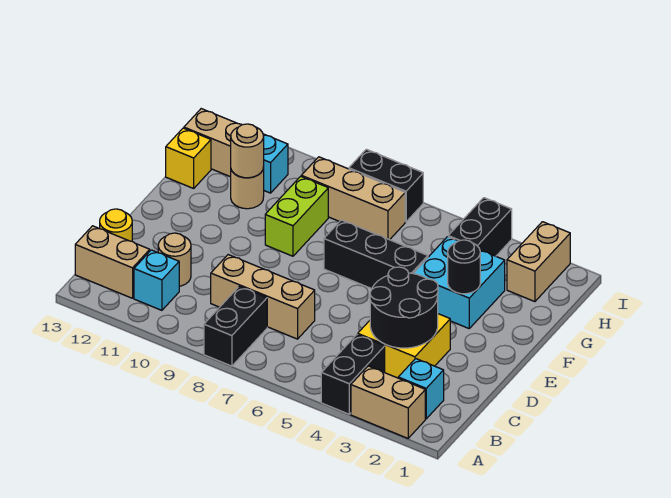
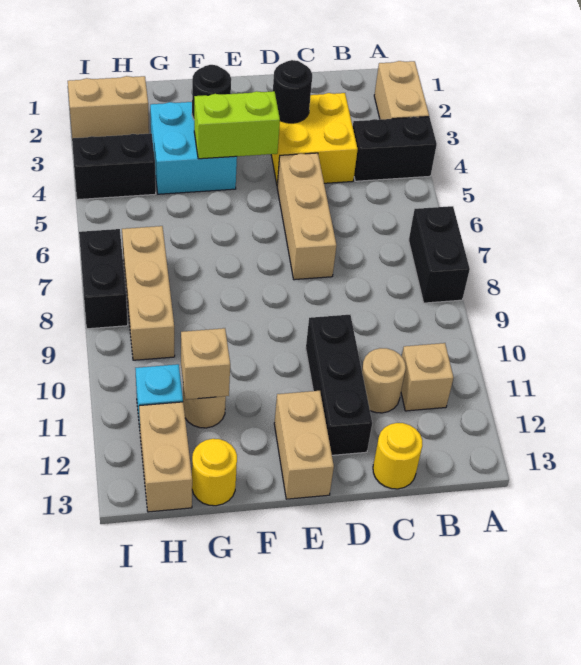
black brick A8:B8 level 1 -> black brick A7:A8 level 1
cyan brick B2 level 1 -> none
cyan brick B11 level 1 -> tan brick B11 level 1
tan brick B12:B13 level 1 -> tan brick E12:E13 level 1
black round brick C3:D4 level 2 -> black round brick D3 level 2
tan brick C7:C9 level 1 -> tan brick D5:D7 level 1
black brick F5:F7 level 1 -> black brick D10:D12 level 1
lime brick F9:G9 level 1 -> lime brick E4:F4 level 2
tan round brick G11 level 2 -> tan brick G11 level 2
yellow brick G13 level 1 -> yellow round brick G13 level 1

